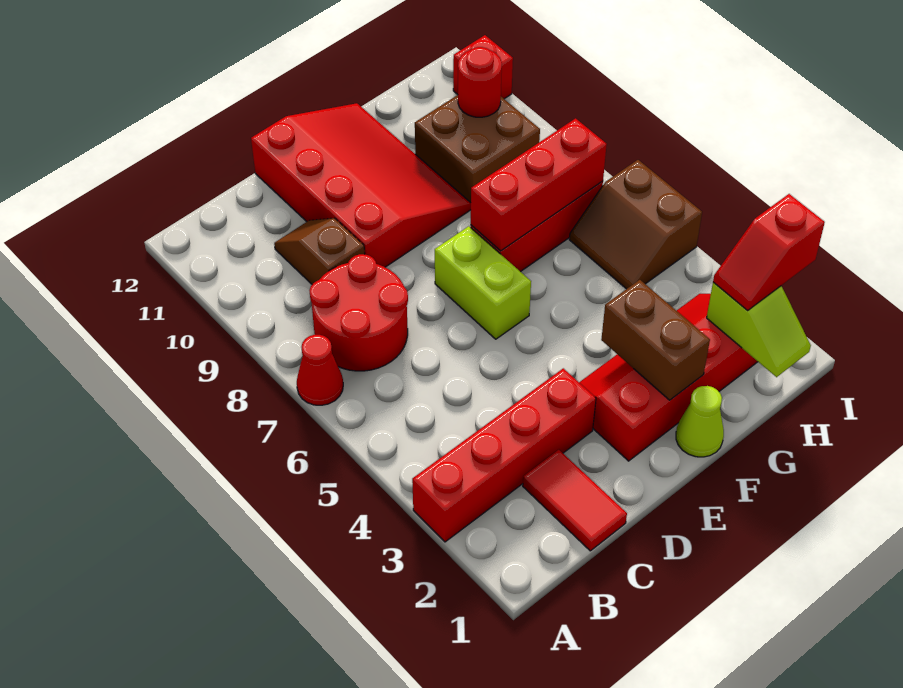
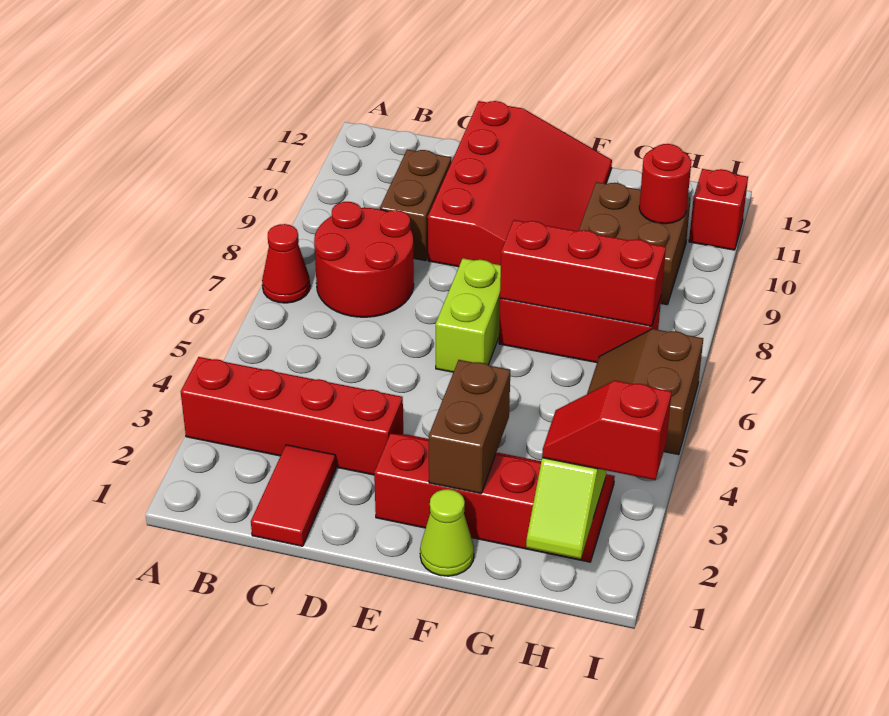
brown slope C9:C10 level 1 top 9 -> brown brick C9:C10 level 1

